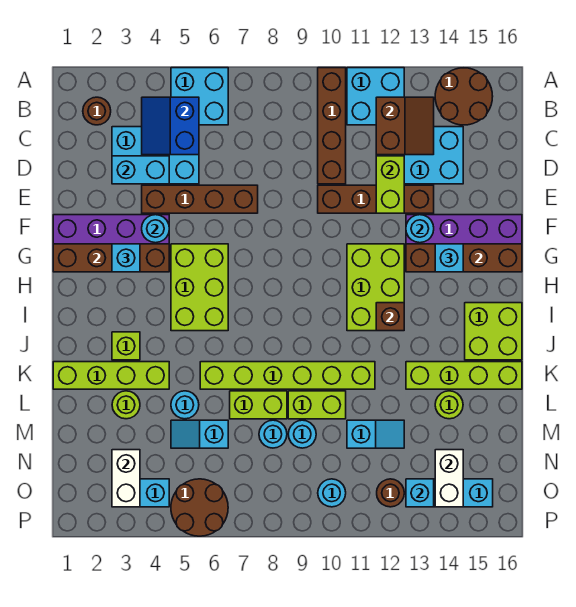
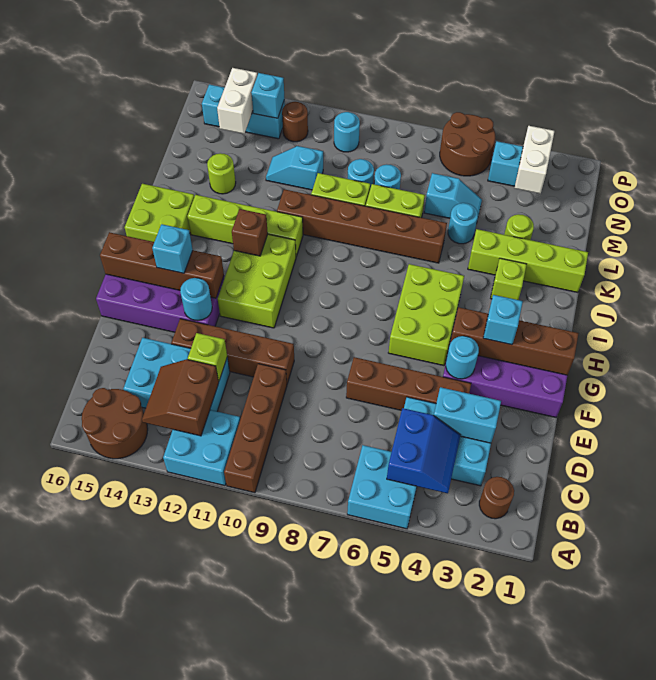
lime brick D12:E12 level 2 -> lime brick D12 level 2
lime brick K6:K11 level 1 -> brown brick K6:K11 level 1
lime brick K13:K16 level 1 -> lime brick J11:J14 level 1

